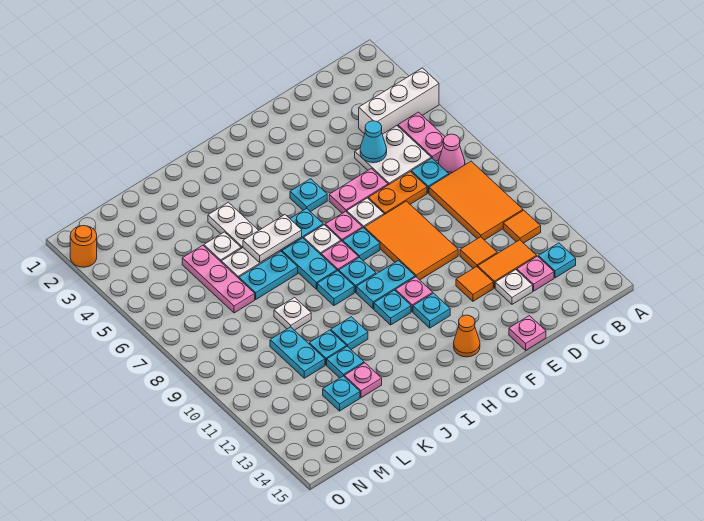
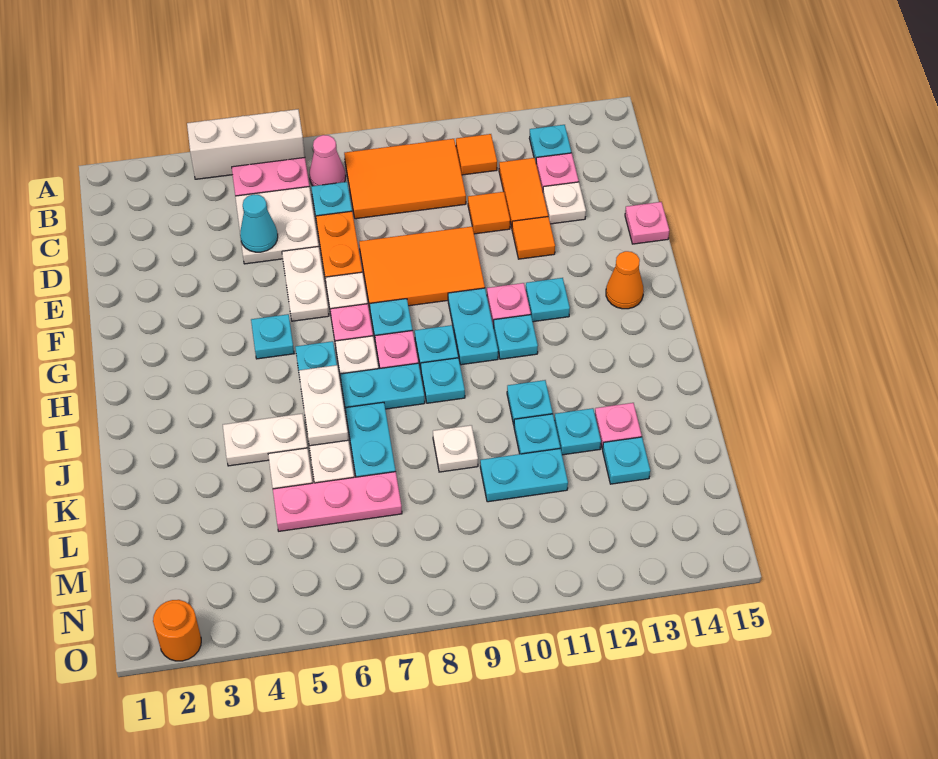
white brick A4:C4 level 1 -> white brick A4:A6 level 1
pink plate E6:F6 level 1 -> white plate E6:F6 level 1

